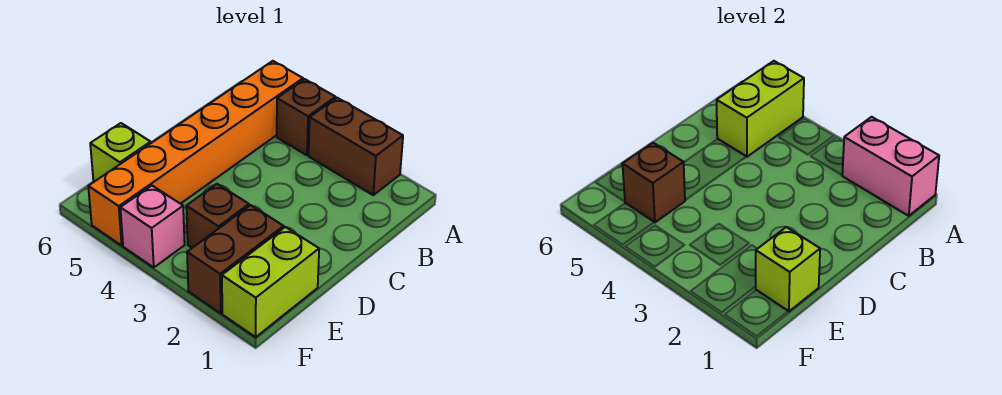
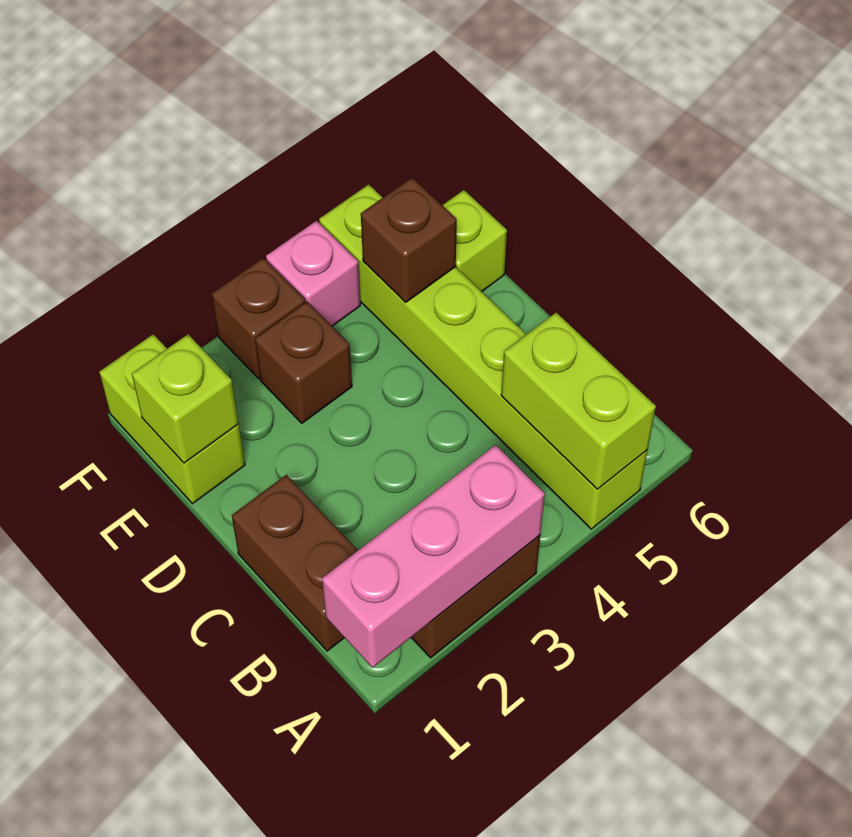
pink brick A1:A2 level 2 -> pink brick A1:A3 level 2
brown brick A4 level 1 -> brown brick F3 level 1
orange brick A5:F5 level 1 -> lime brick A5:F5 level 1
brown brick E2:F2 level 1 -> brown brick B1:C1 level 1

